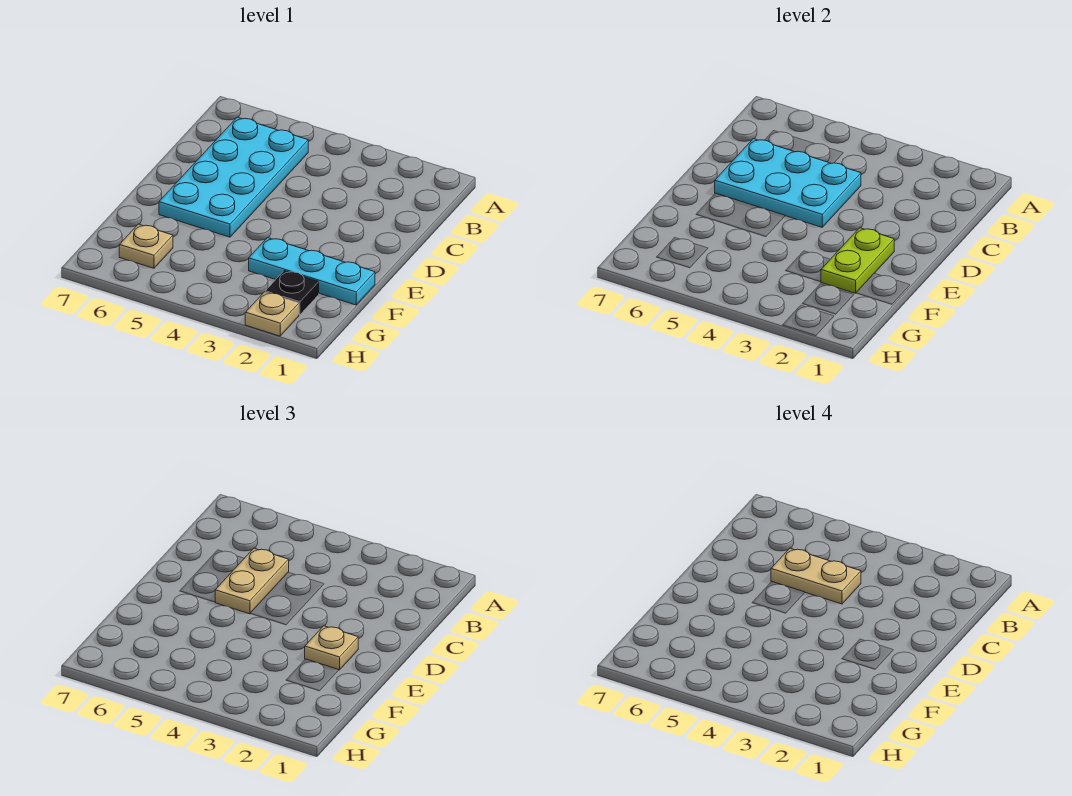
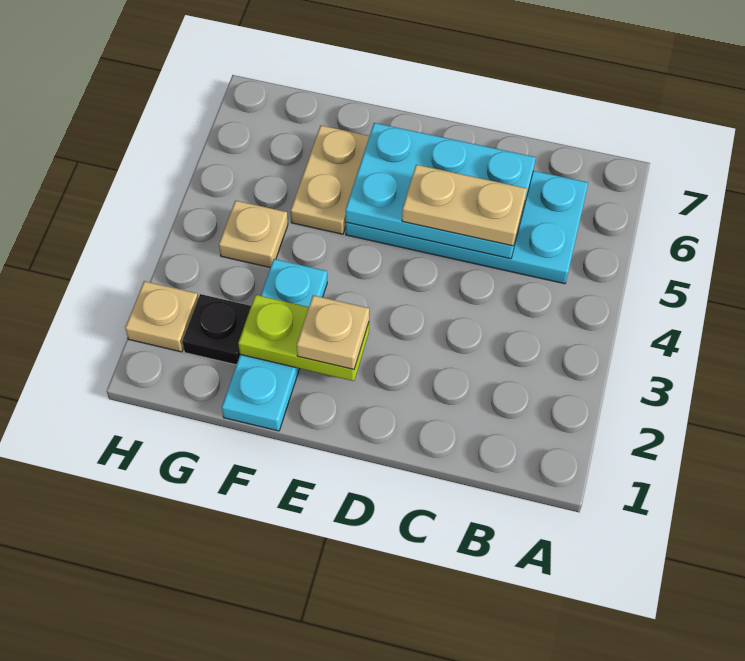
cyan plate C4:D6 level 2 -> cyan plate C5:E6 level 2
tan plate C4:C5 level 4 -> tan plate F5:F6 level 1
tan plate G6 level 1 -> tan plate G4 level 1

